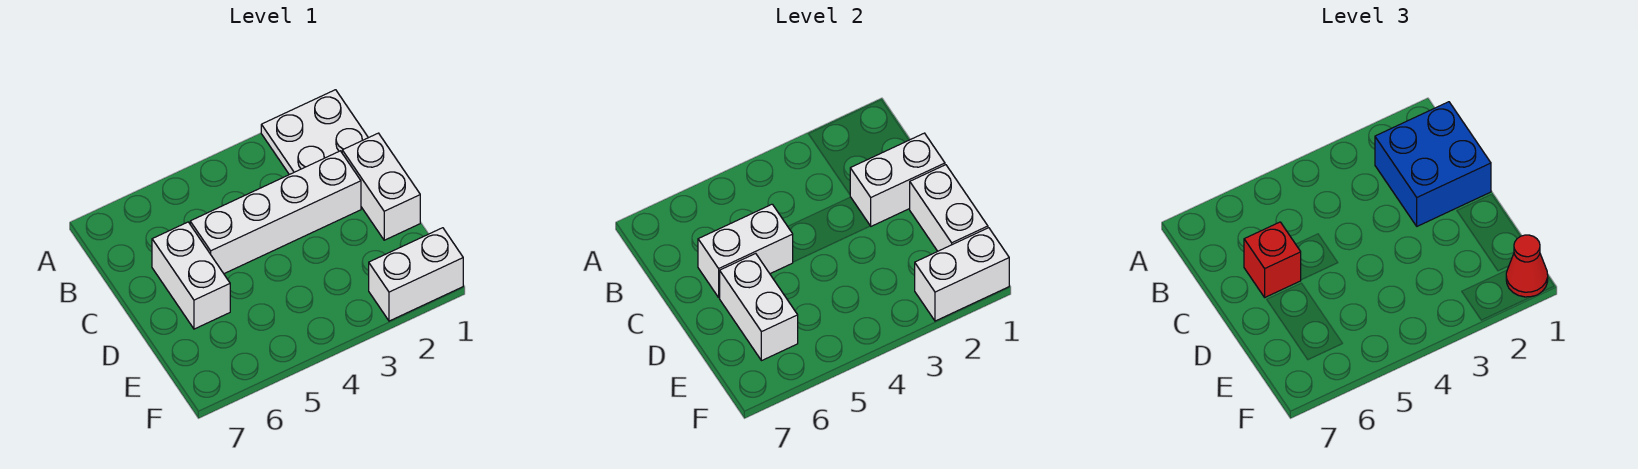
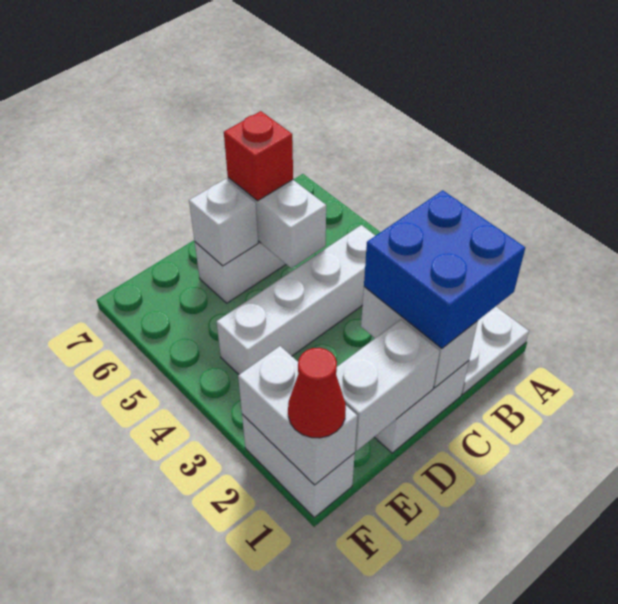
white brick C2:C5 level 1 -> white brick B4:E4 level 1
white brick D6:E6 level 2 -> white brick D6 level 2

